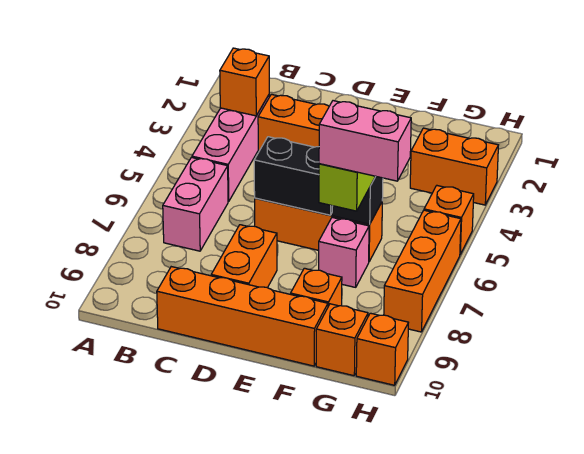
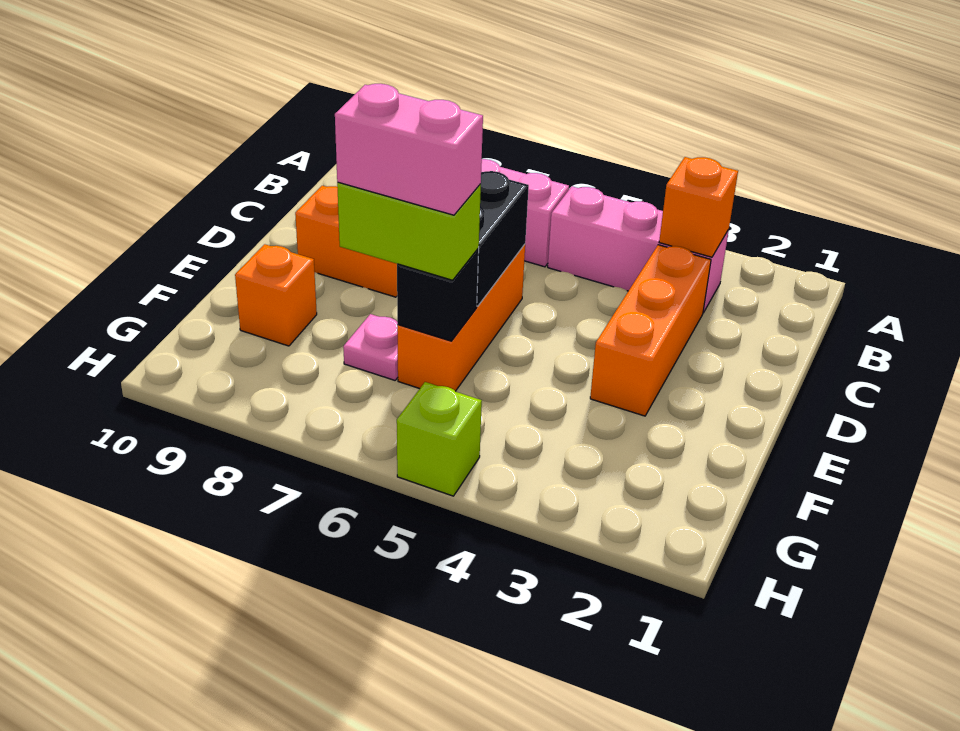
orange brick C10:F10 level 1 -> none
pink brick F7 level 1 -> pink plate F7 level 1
pink brick F7:G7 level 4 -> pink brick F6:F7 level 4
orange brick G3:H3 level 1 -> none
orange brick G10 level 1 -> none
orange brick H5 level 1 -> lime brick H5 level 1
orange brick H6:H8 level 1 -> none
orange brick H10 level 1 -> none

